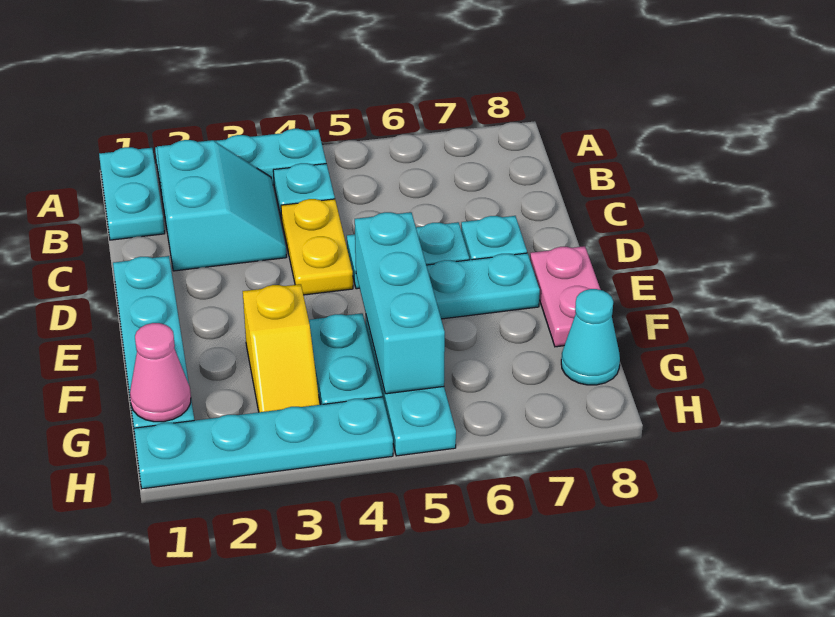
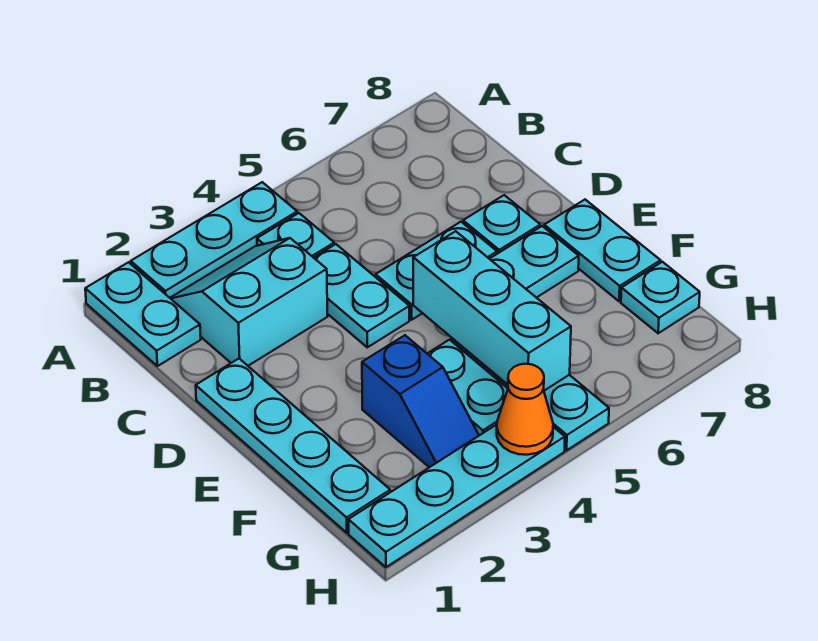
cyan slope B2:C3 level 1 top 2 -> cyan slope B2:C3 level 1 top C
yellow plate C4:D4 level 1 -> cyan plate C4:D4 level 1
pink plate E8:F8 level 1 -> cyan plate E8:F8 level 1
yellow slope F3:G3 level 1 top F -> blue slope F3:G3 level 1 top F
pink cone G1 level 2 -> none
cyan cone G8 level 1 -> cyan plate G8 level 1
none -> orange cone H4 level 2

